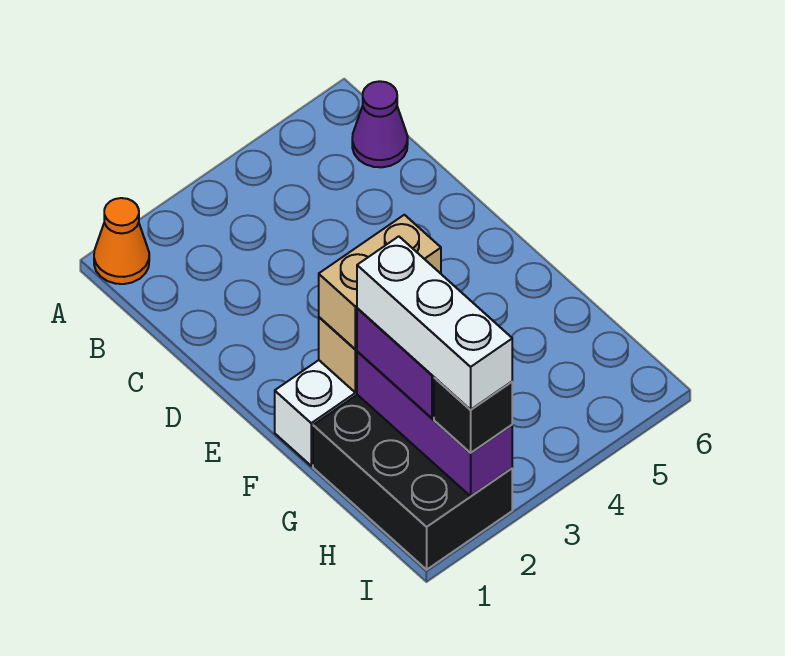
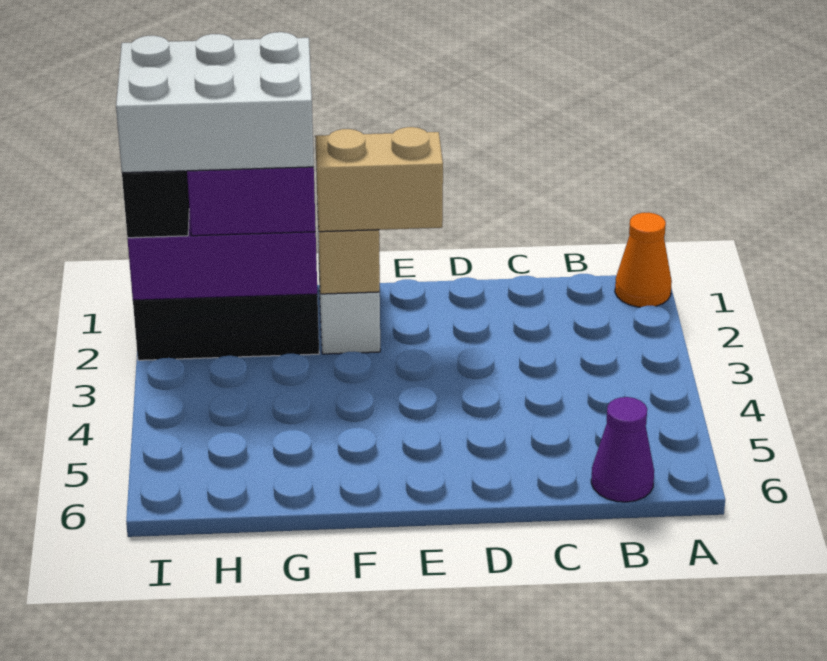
tan brick F2:F3 level 3 -> tan brick E2:F2 level 3
white brick G2:I2 level 4 -> white brick G1:I2 level 4

